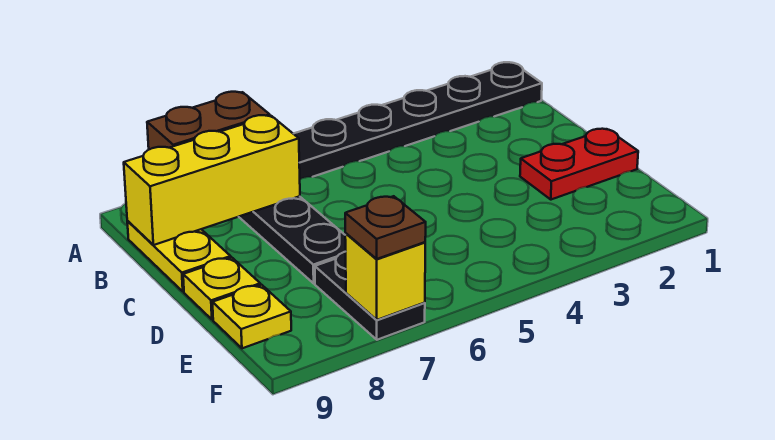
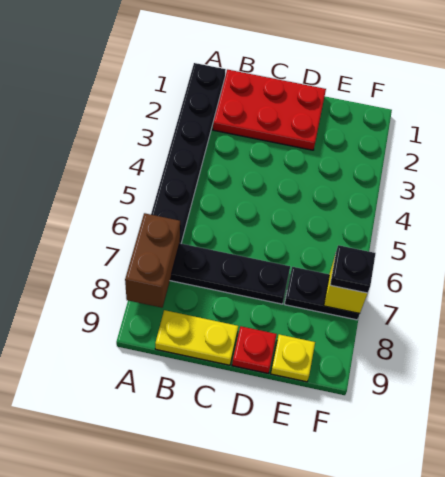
yellow brick B7:B9 level 2 -> none
red plate D1:D2 level 1 -> red plate B1:D2 level 1
yellow plate D9 level 1 -> red plate D9 level 1
brown plate F7 level 3 -> black plate F7 level 3

